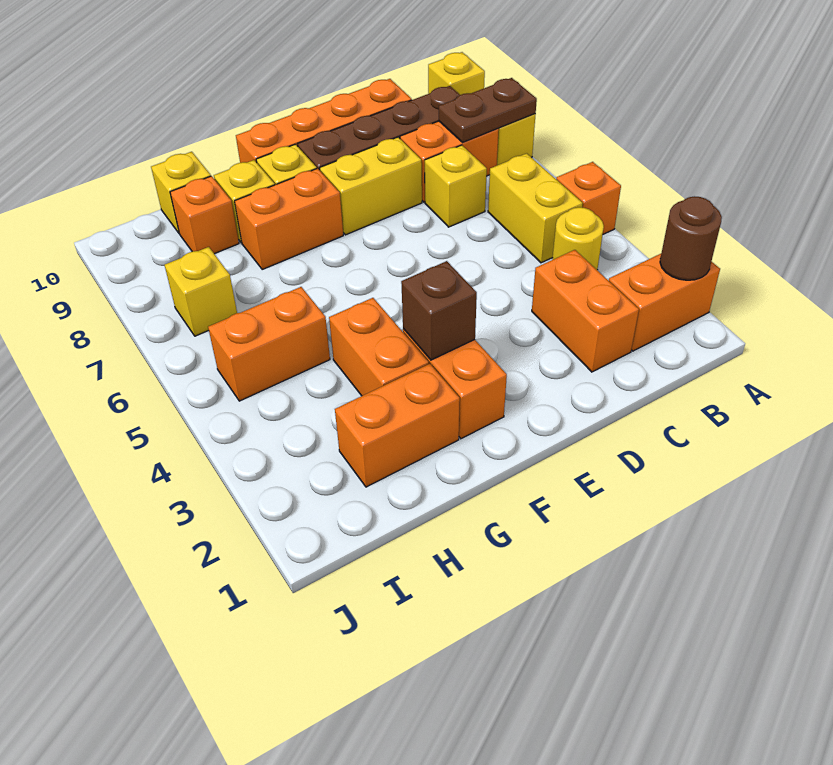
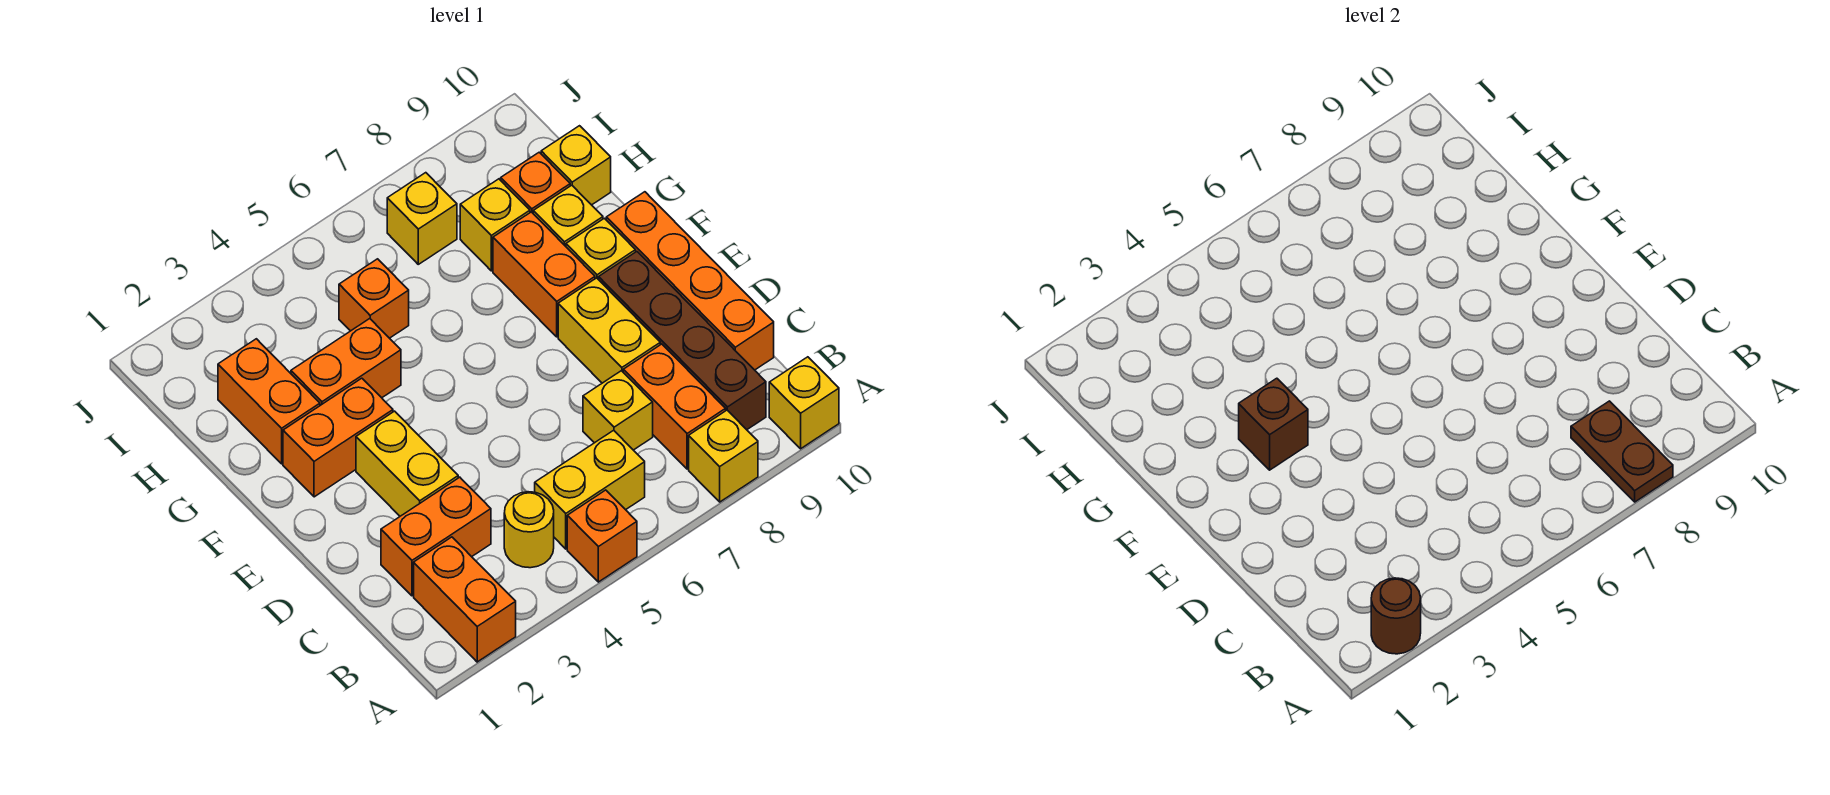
none -> yellow brick D3:E3 level 1
orange brick H5:I5 level 1 -> orange brick H5 level 1
none -> yellow brick H8 level 1

